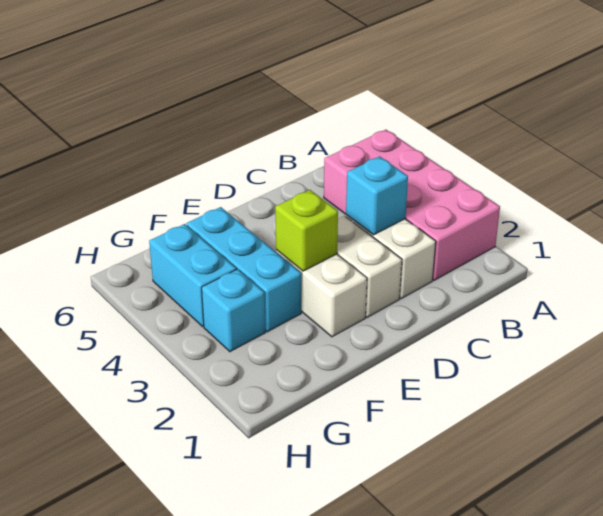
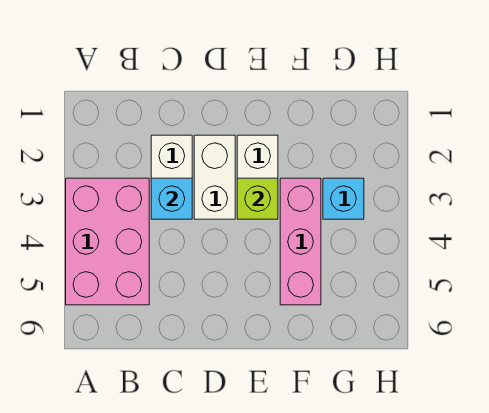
pink brick A2:B5 level 1 -> pink brick A3:B5 level 1
cyan brick F3:F5 level 1 -> pink brick F3:F5 level 1
cyan brick G4:G5 level 1 -> none

